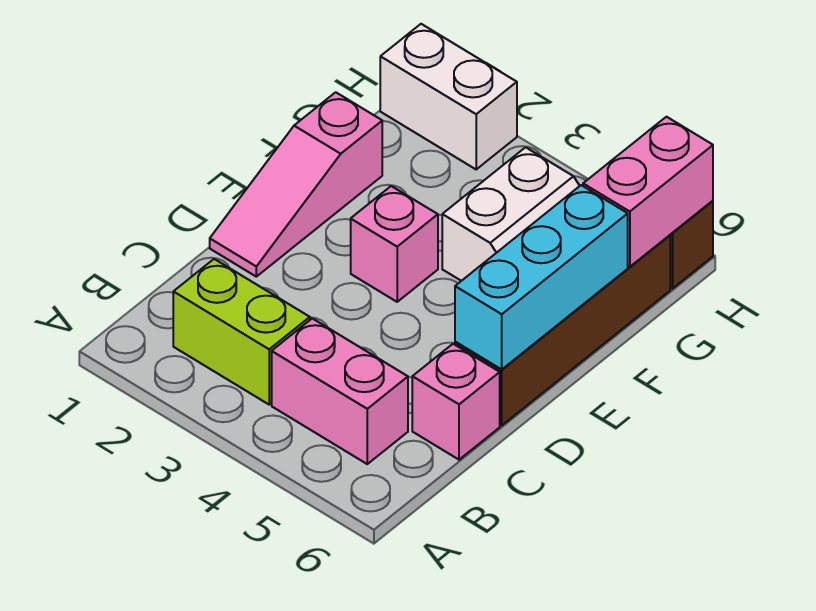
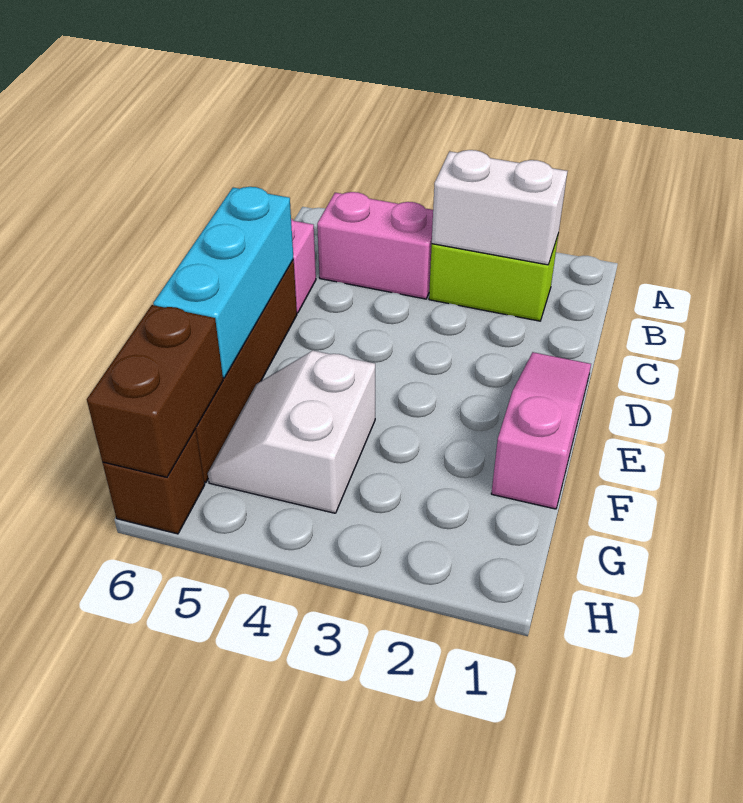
pink brick E3 level 1 -> none
pink brick G6:H6 level 2 -> brown brick G6:H6 level 2
white brick H1:H2 level 1 -> white brick B2:B3 level 2

